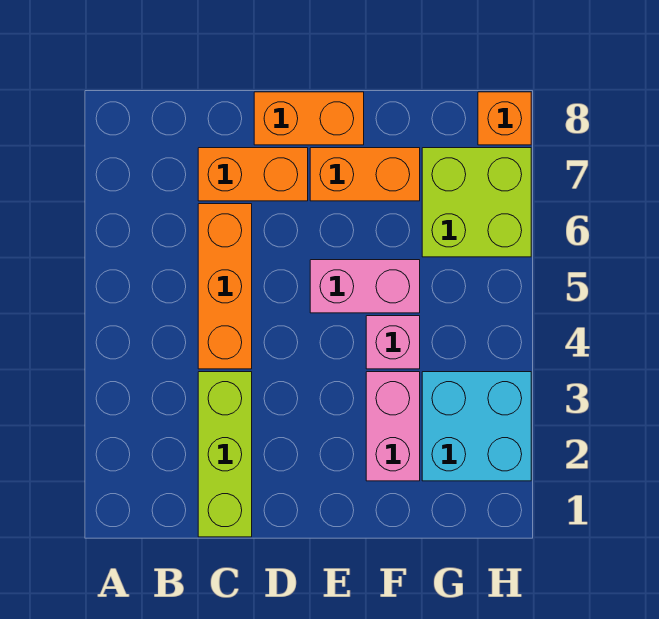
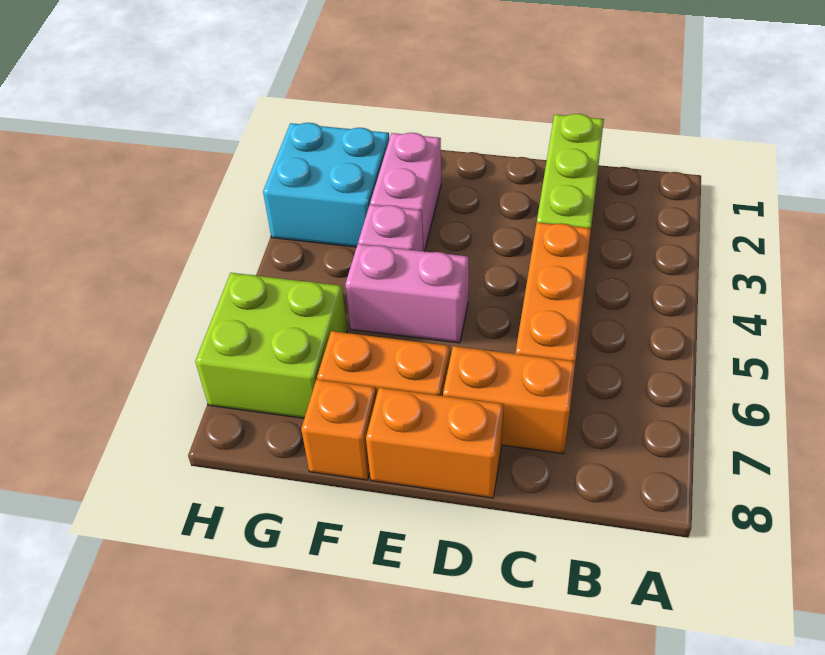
orange brick H8 level 1 -> orange brick F8 level 1

